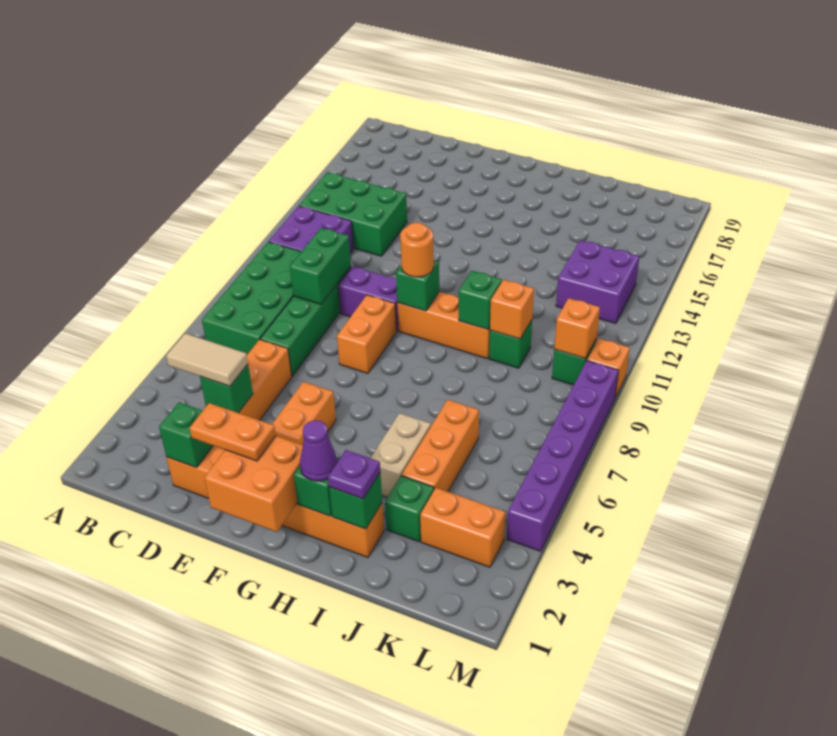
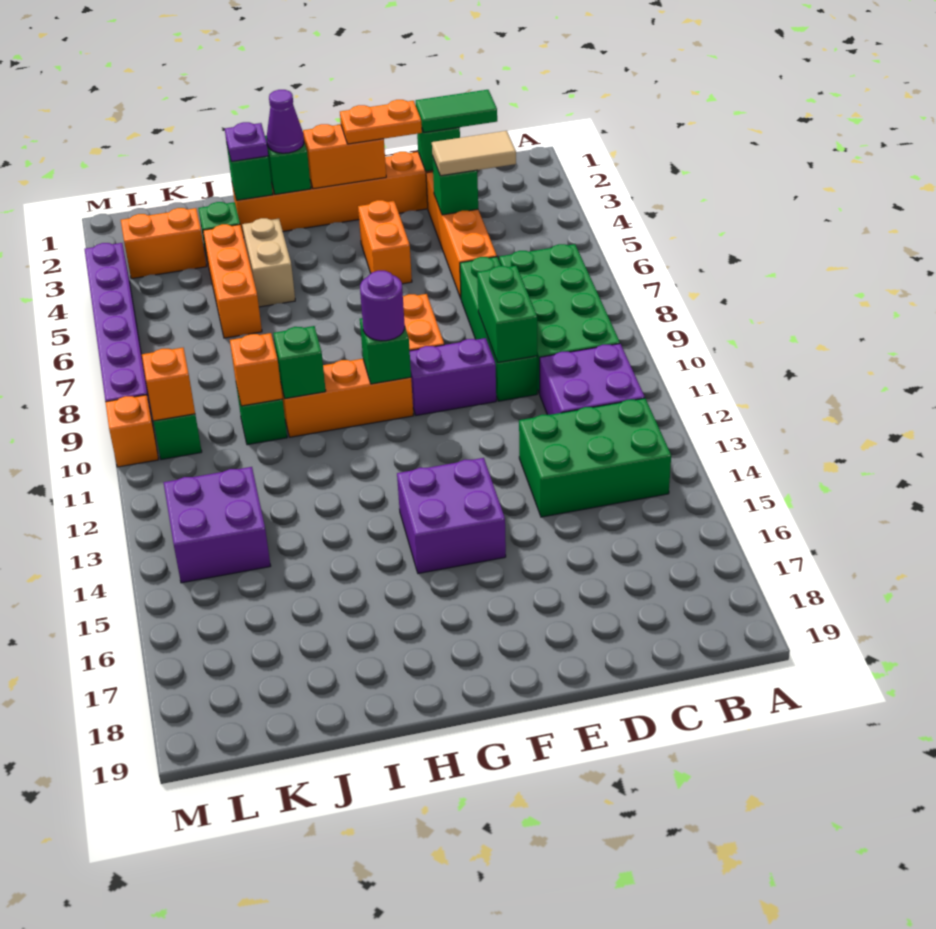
none -> green tile C2:D2 level 3
orange brick F1:G2 level 2 -> orange brick F2:G2 level 2
none -> purple brick F14:G15 level 1
orange round brick G10 level 3 -> purple round brick G10 level 3

